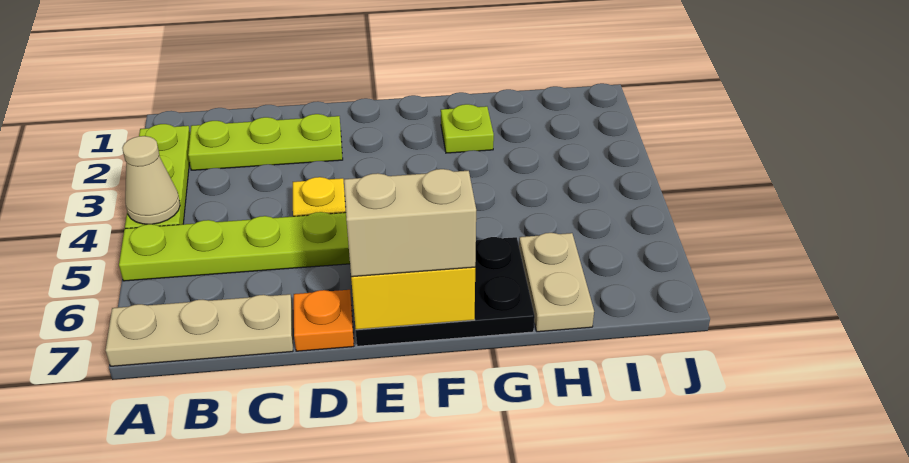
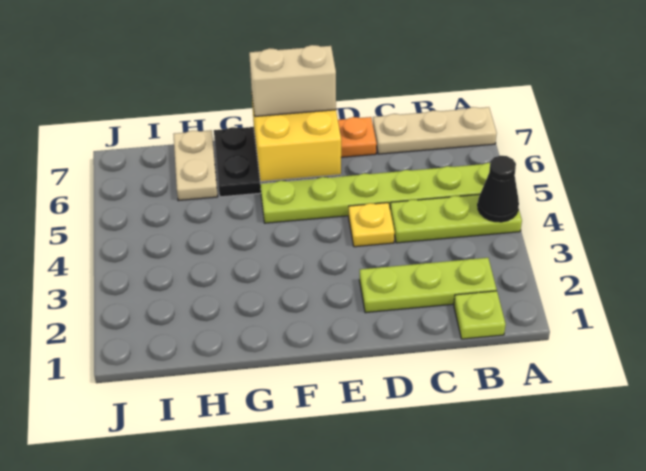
lime plate A2:A4 level 1 -> lime plate A4:C4 level 1
tan cone A4 level 2 -> black cone A4 level 2
lime plate G2 level 1 -> lime plate B1 level 1

